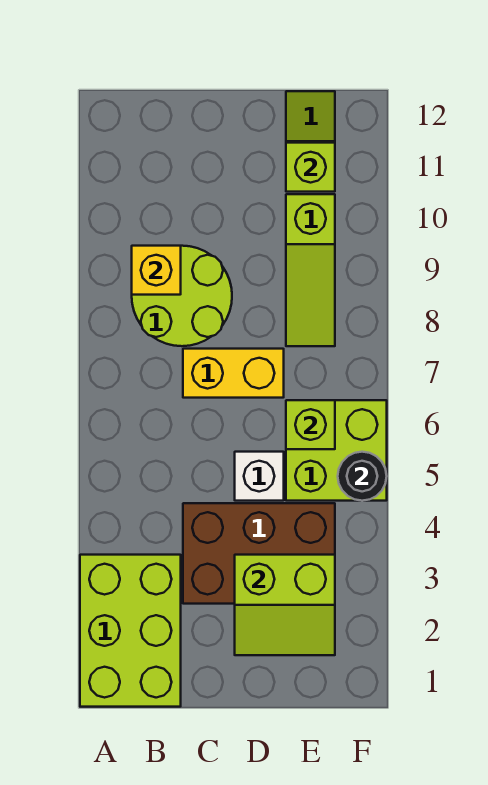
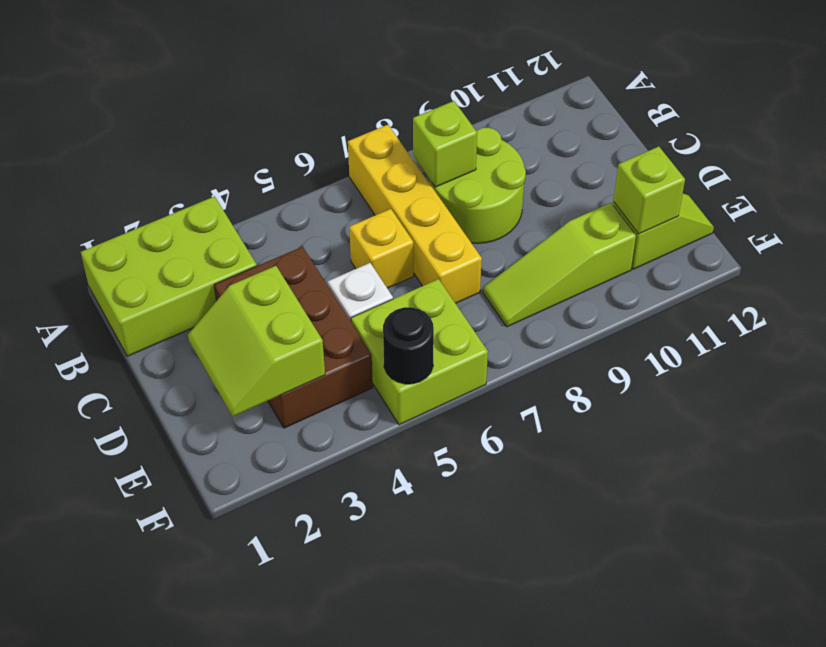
yellow brick B9 level 2 -> yellow brick C6 level 1
yellow brick C7:D7 level 1 -> yellow brick A7:D7 level 1
lime brick E6 level 2 -> lime brick B8 level 2

